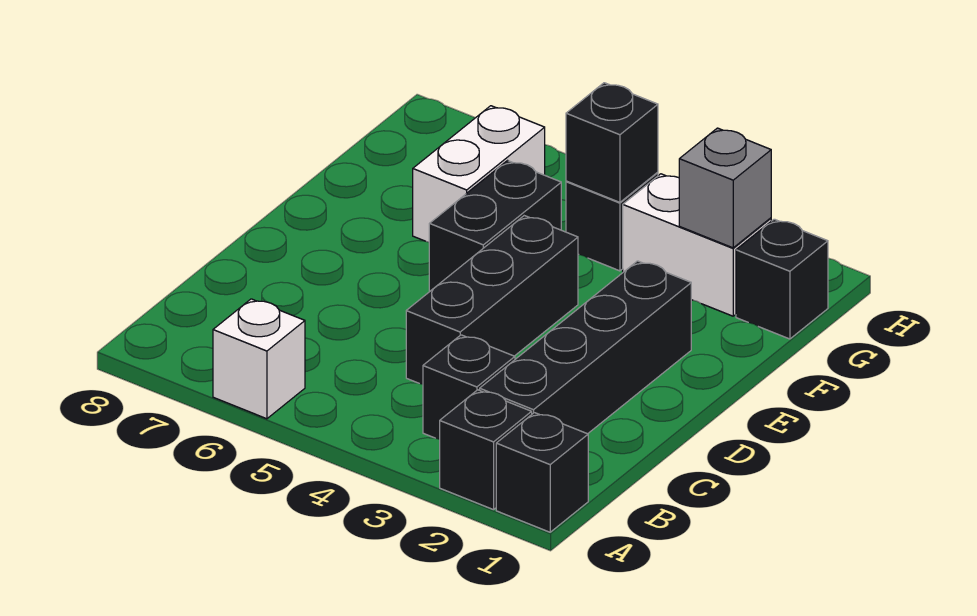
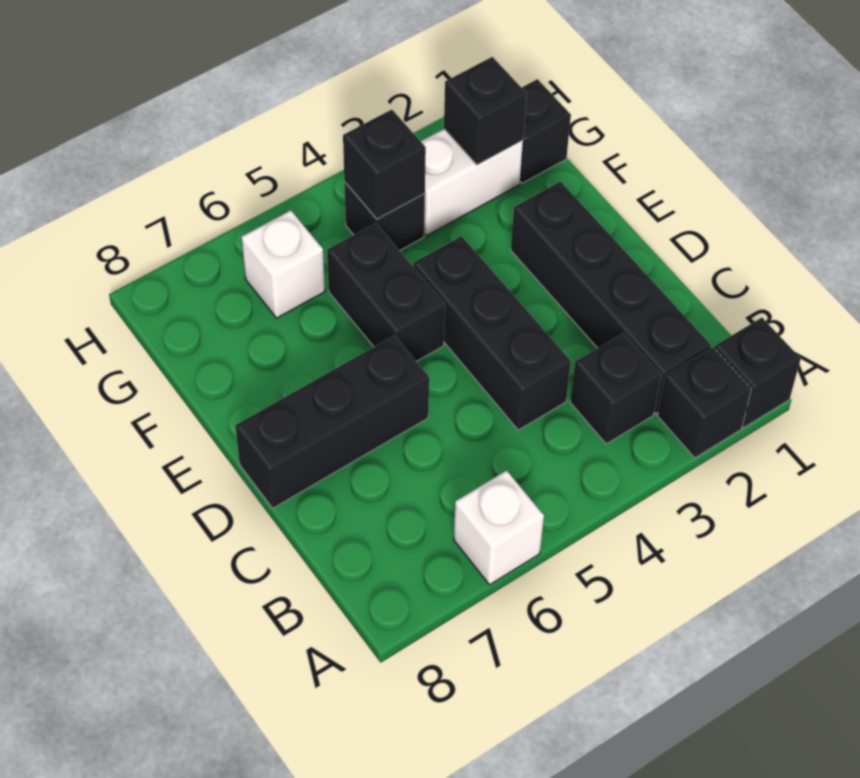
none -> black brick D6:D8 level 1
white brick F6:G6 level 1 -> white brick G6 level 1
grey brick G2 level 2 -> black brick G2 level 2

